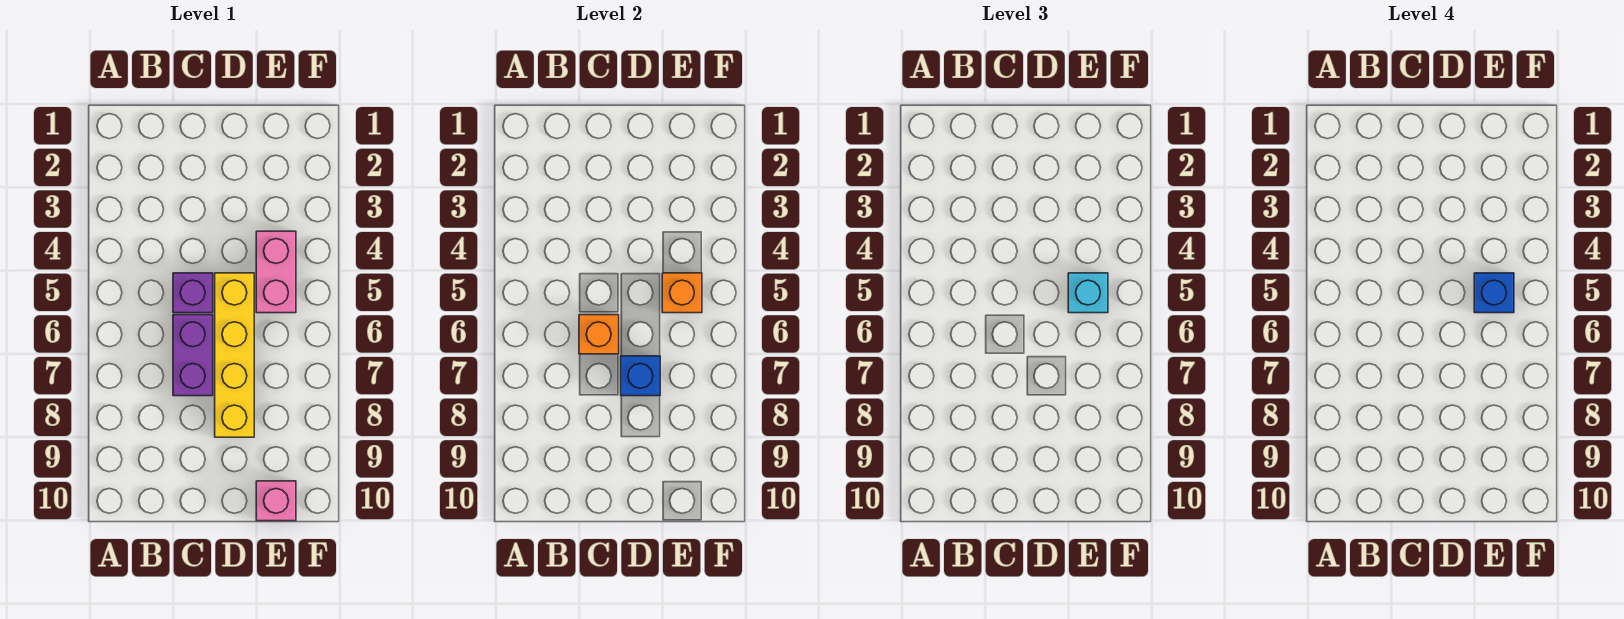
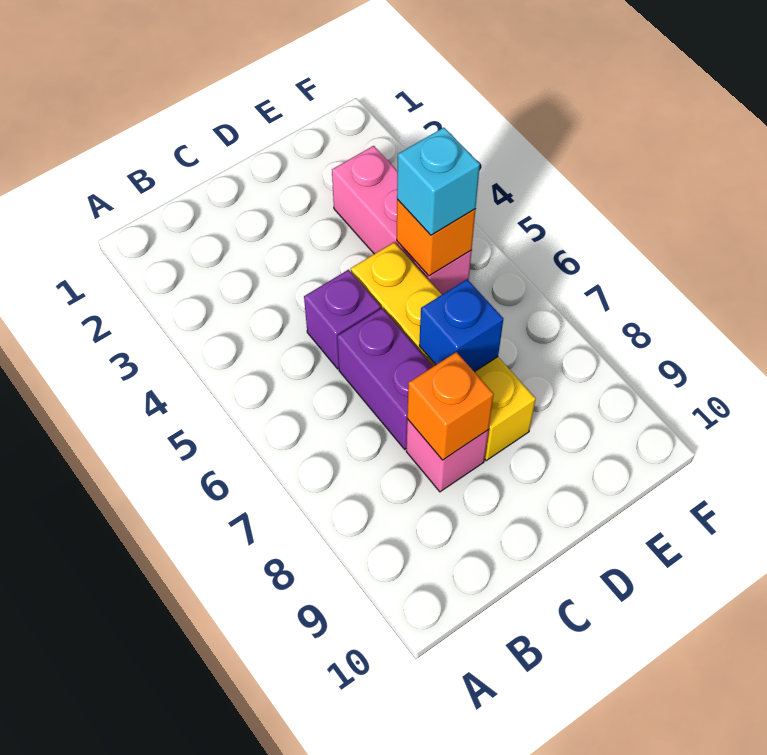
orange brick C6 level 2 -> orange brick C8 level 2
pink brick E4:E5 level 1 -> pink brick E3:E5 level 1
blue brick E5 level 4 -> none
pink brick E10 level 1 -> pink brick C8 level 1

